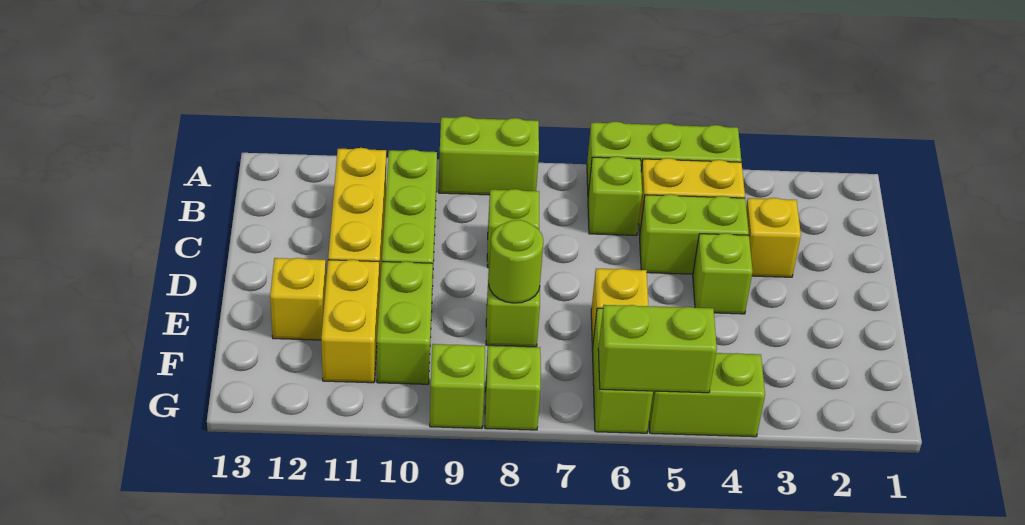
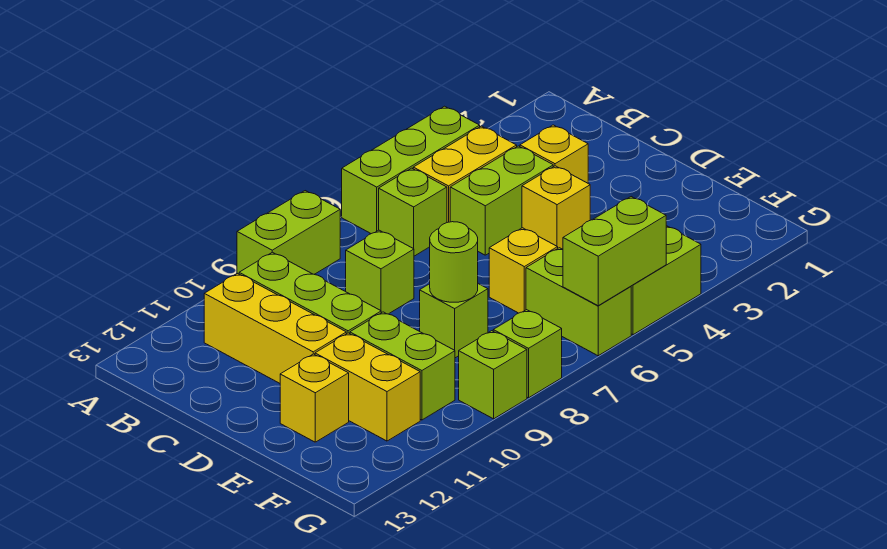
lime brick D4 level 1 -> yellow brick D4 level 1

